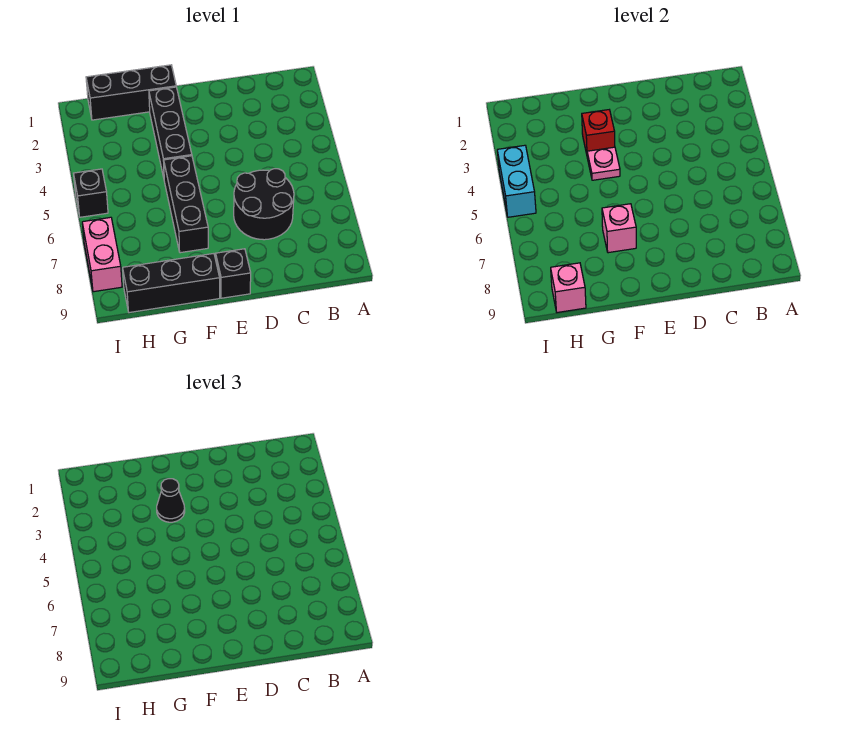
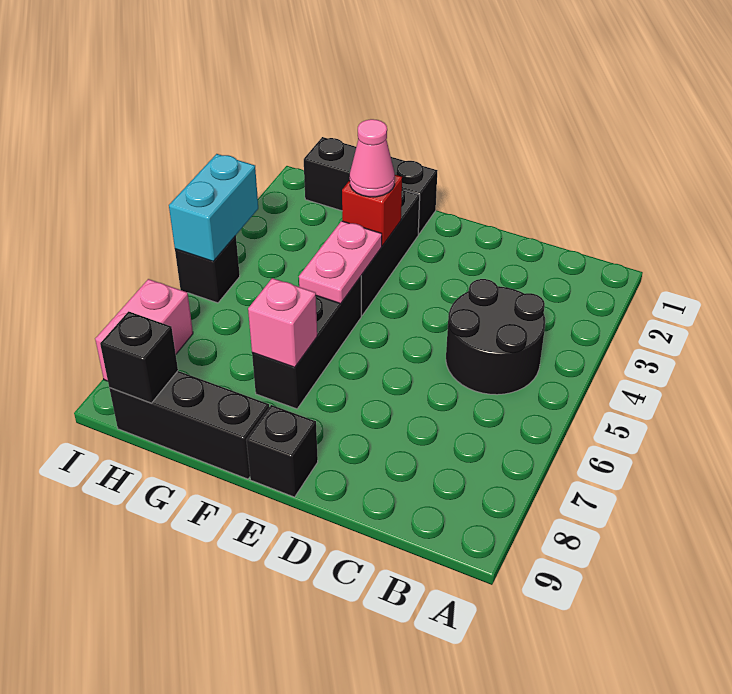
black round brick C6:D7 level 1 -> black round brick B4:C5 level 1
black cone F3 level 3 -> pink cone F3 level 3
pink plate F4 level 2 -> pink plate F4:F5 level 2
pink brick H9 level 2 -> black brick H9 level 2

